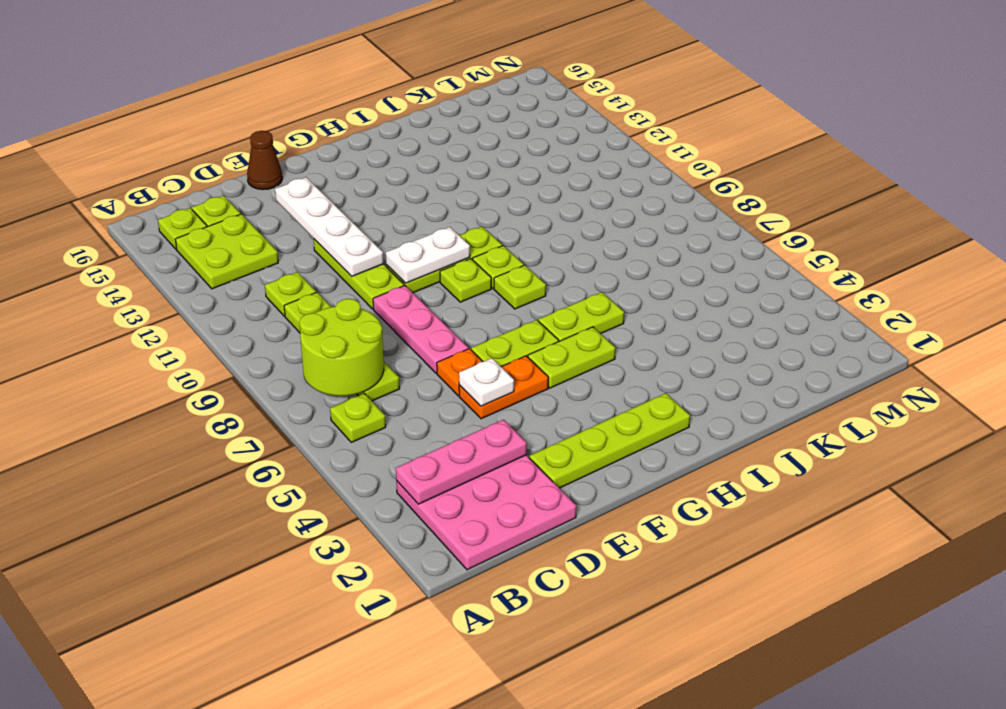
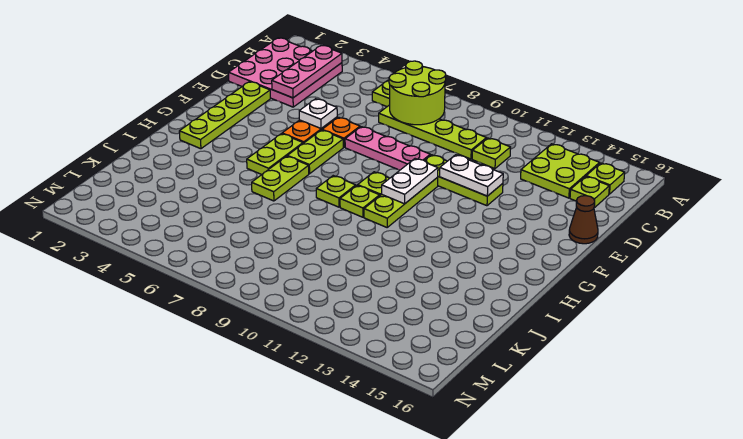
white plate E11:E14 level 2 -> white plate E11:E12 level 2

